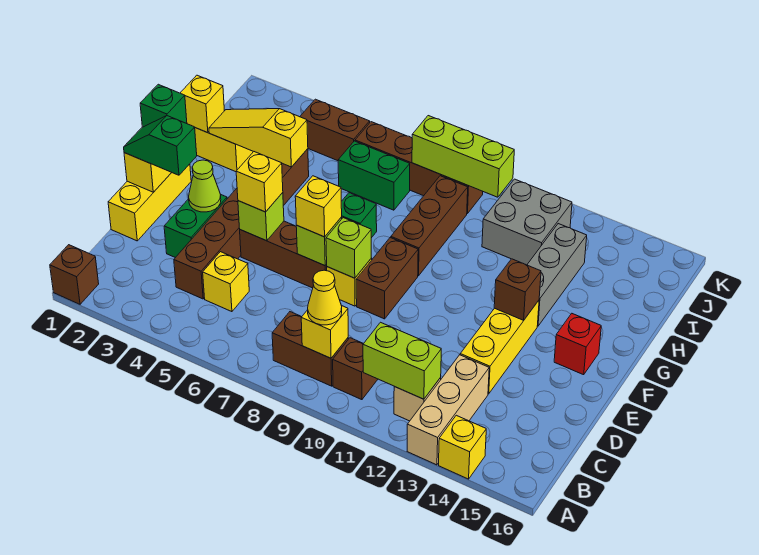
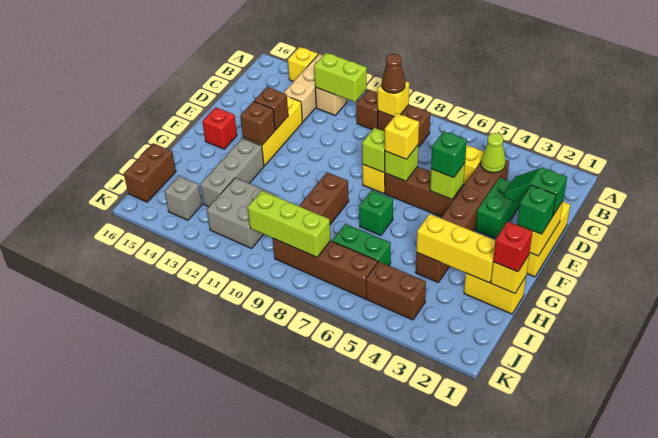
brown brick A1 level 1 -> brown brick E13 level 2
yellow cone B9 level 3 -> brown cone B9 level 3
green slope E1:E2 level 3 top 2 -> green slope E1:E2 level 3 top 1
lime cone E3 level 2 -> lime cone C4 level 2
yellow brick E5 level 3 -> green brick E5 level 3
brown brick E9:F9 level 1 -> brown brick I16:J16 level 1
none -> red brick H1 level 3
yellow slope H2:H4 level 2 top 4 -> yellow brick H2:H4 level 2
none -> grey brick J14 level 1

